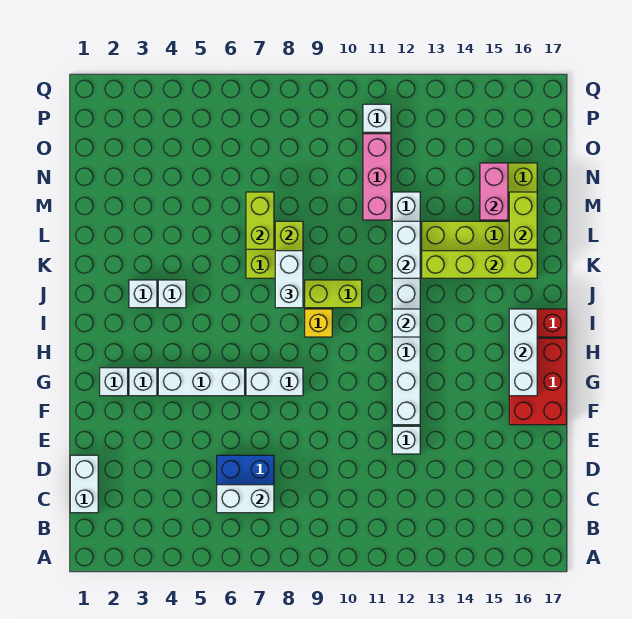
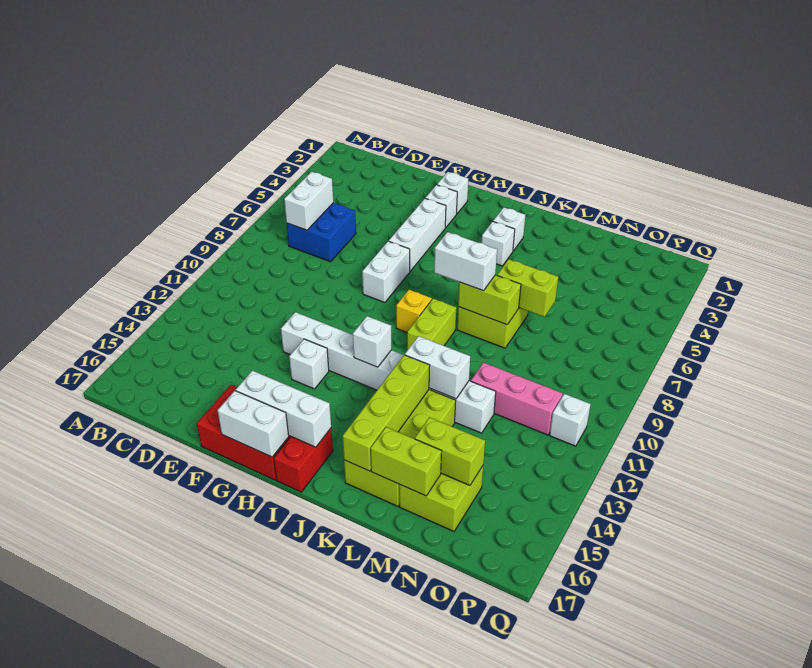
white brick C1:D1 level 1 -> white brick G17:H17 level 2
white brick E12 level 1 -> white brick G13 level 1
pink brick M15:N15 level 2 -> lime brick M15:N15 level 2

